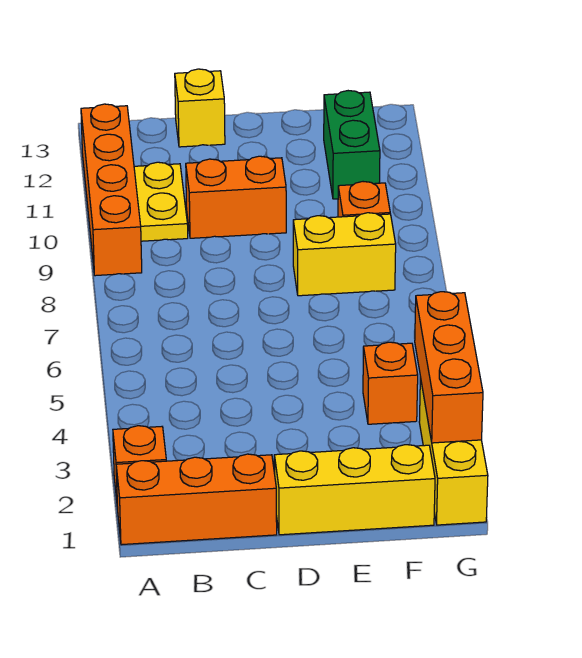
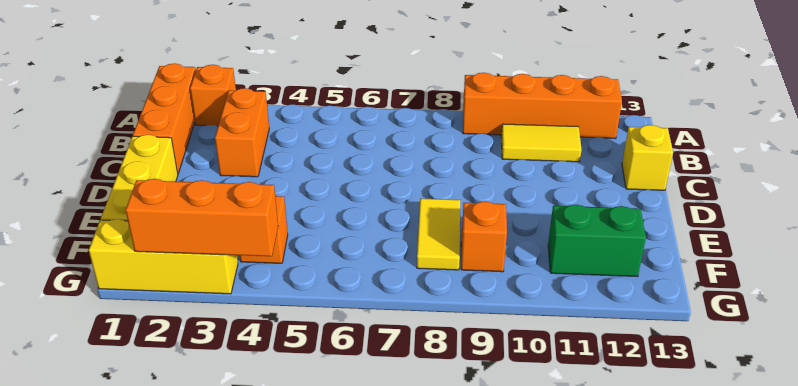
yellow plate B10:B11 level 1 -> yellow tile B10:B11 level 1
orange brick C10:D10 level 1 -> orange brick B3:C3 level 1
yellow brick E8:F8 level 1 -> yellow tile E8:F8 level 1

